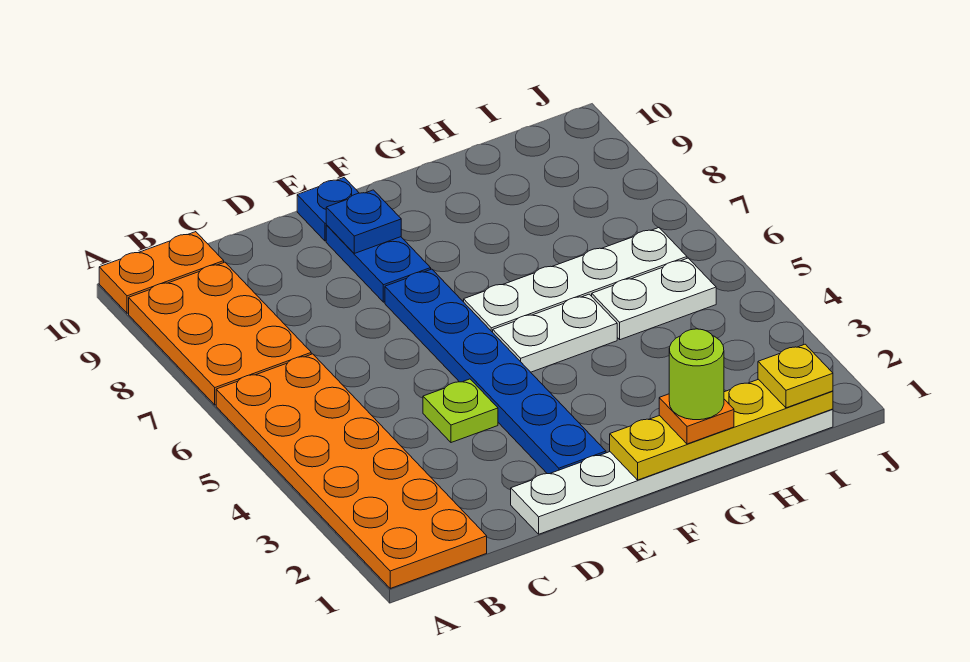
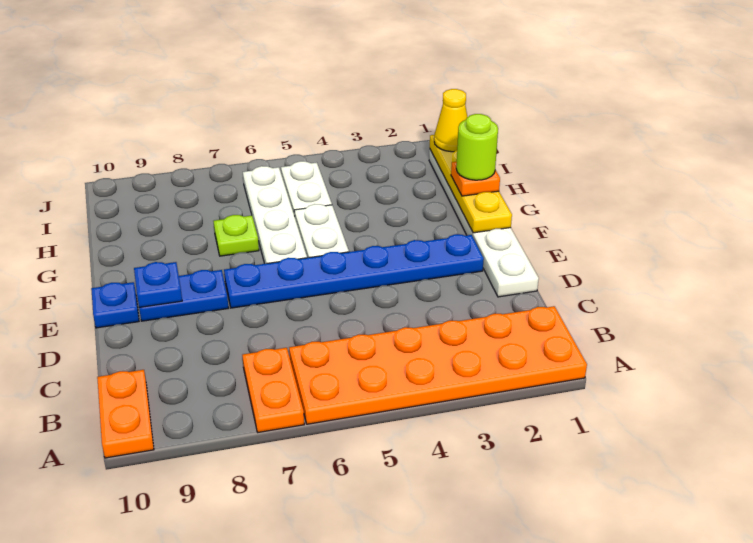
orange plate A7:B9 level 1 -> orange plate A7:B7 level 1
lime plate D4 level 1 -> lime plate G7 level 1
yellow plate I1 level 3 -> yellow cone I1 level 3

